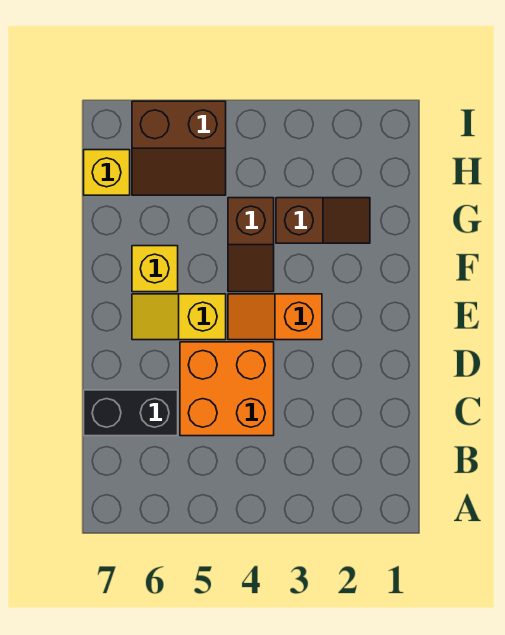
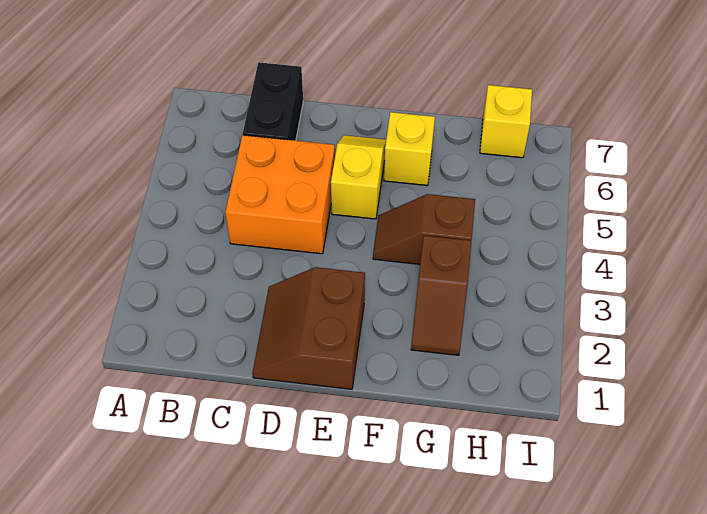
orange slope E3:E4 level 1 top 3 -> none
brown slope H5:I6 level 1 top I -> brown slope D1:E2 level 1 top E

